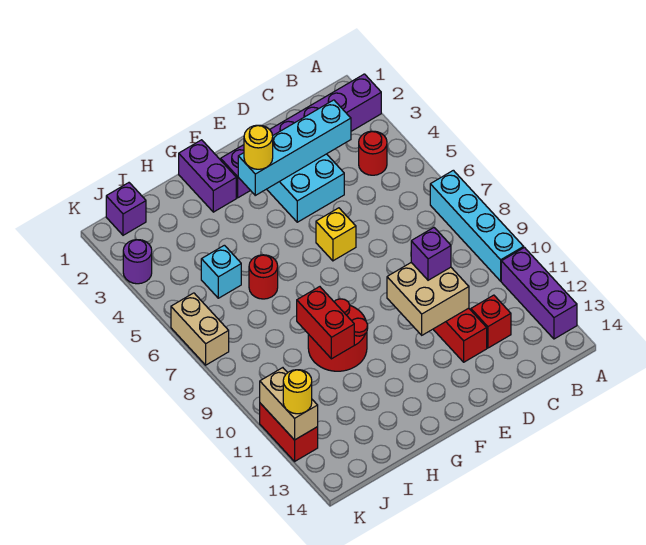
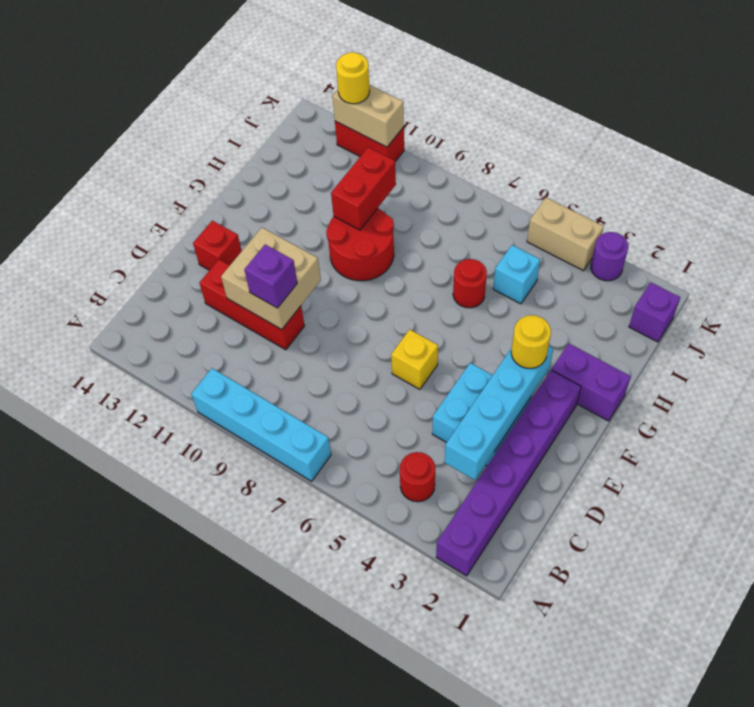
purple brick A11:A13 level 1 -> none
red brick C12 level 1 -> red brick E13 level 1
red brick H9:H10 level 2 -> red brick H10:I10 level 2
tan brick K6:K7 level 1 -> tan brick K4:K5 level 1

